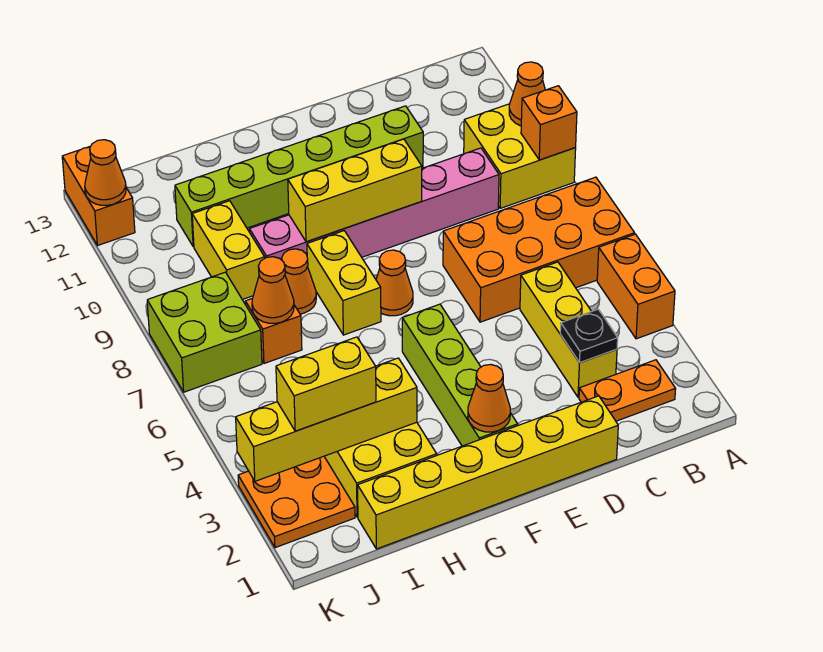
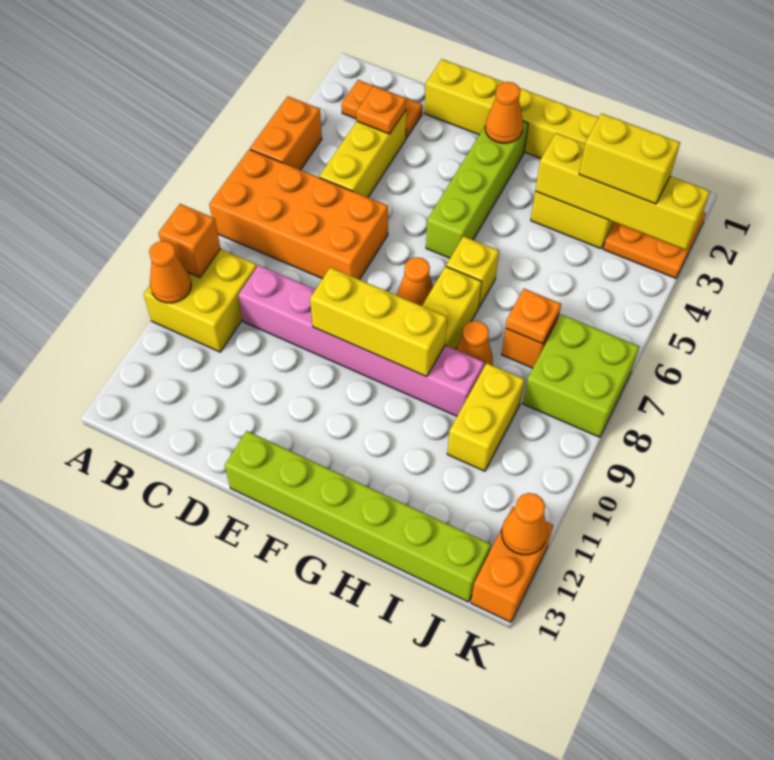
black plate C3 level 2 -> orange plate C3 level 2
lime brick D11:I11 level 1 -> lime brick E13:J13 level 1
none -> yellow brick G6 level 1
orange cone I7 level 2 -> orange plate I7 level 2

